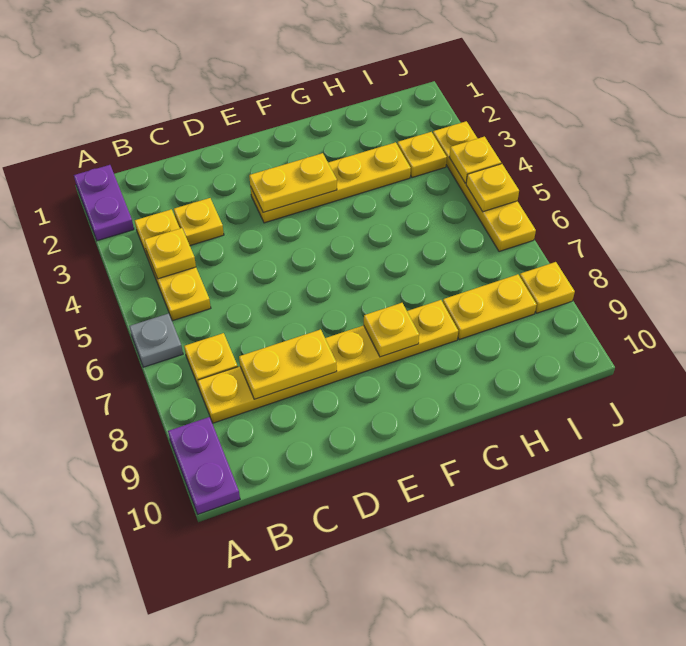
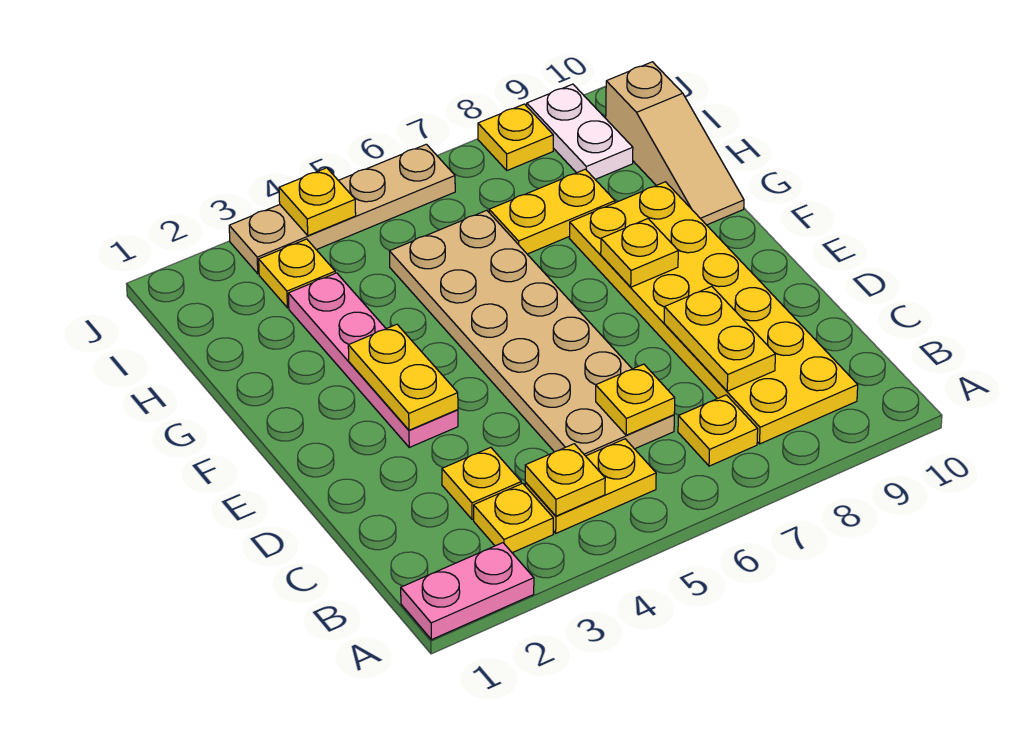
purple plate A1:A2 level 1 -> pink plate A1:A2 level 1
grey plate A6 level 1 -> none
purple plate A9:A10 level 1 -> none
yellow plate B8:G8 level 1 -> yellow plate B8:G9 level 1
none -> tan plate C5:H6 level 1
yellow plate E3:H3 level 1 -> pink plate E3:H3 level 1
none -> tan slope G10:I10 level 1 top I
yellow plate H8:I8 level 1 -> yellow plate H7:H8 level 1
none -> white plate I9:J9 level 1
yellow plate J3:J6 level 1 -> tan plate J3:J6 level 1
yellow plate J5 level 2 -> yellow plate C6 level 2

